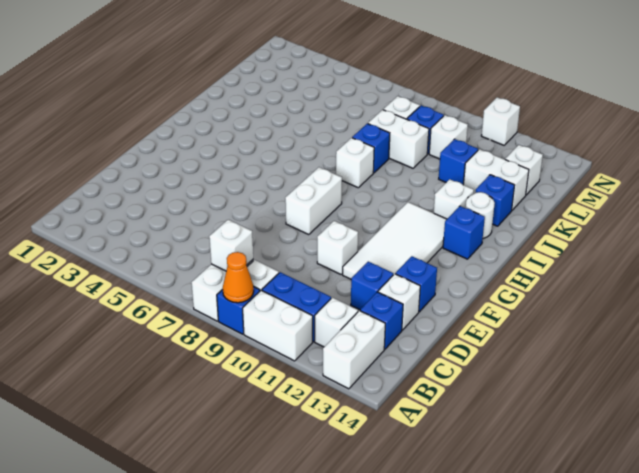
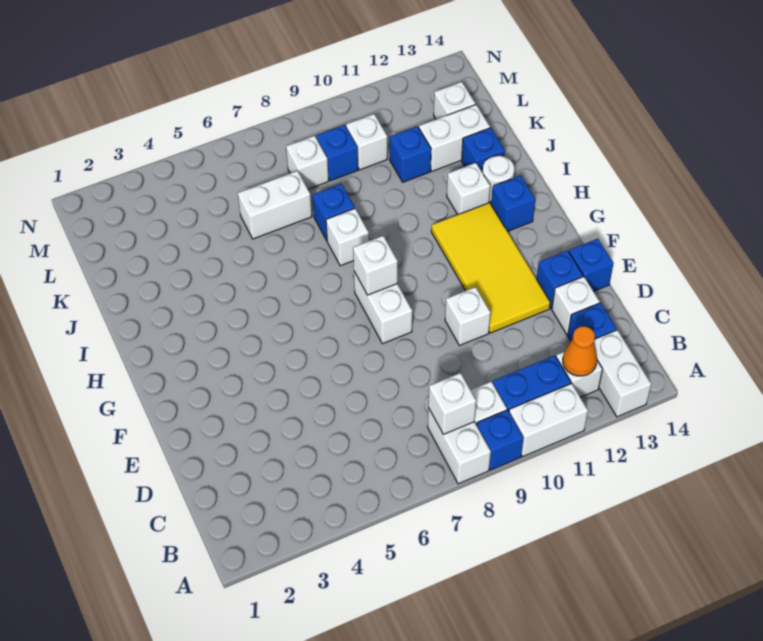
orange cone A9 level 2 -> orange cone B12 level 2
blue brick D12 level 1 -> blue brick E14 level 1
white tile E11:H12 level 1 -> yellow tile E11:H12 level 1
white brick K8:K9 level 1 -> white brick K6:K7 level 1
white brick N11 level 1 -> white brick G8 level 2

